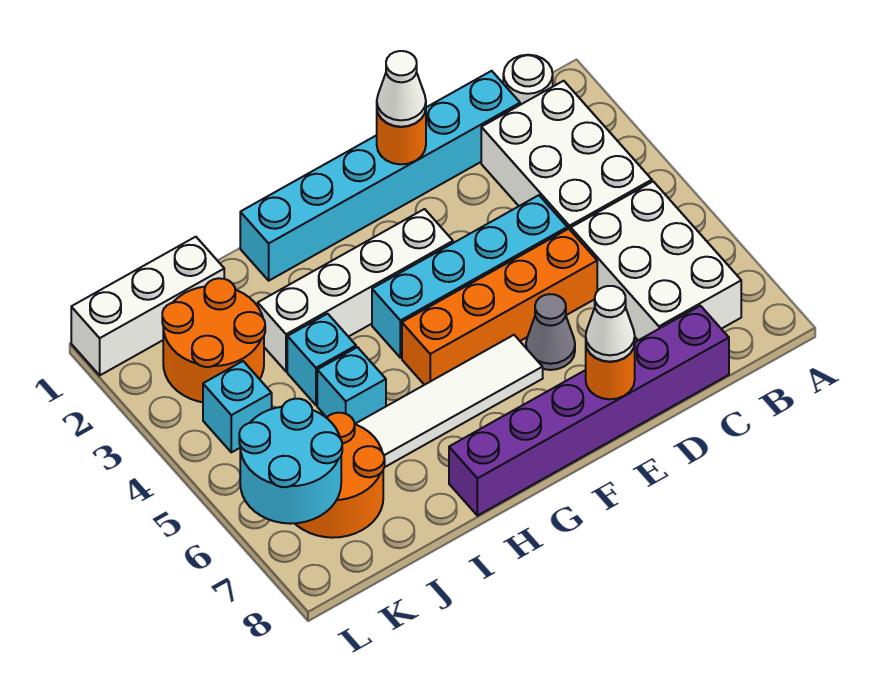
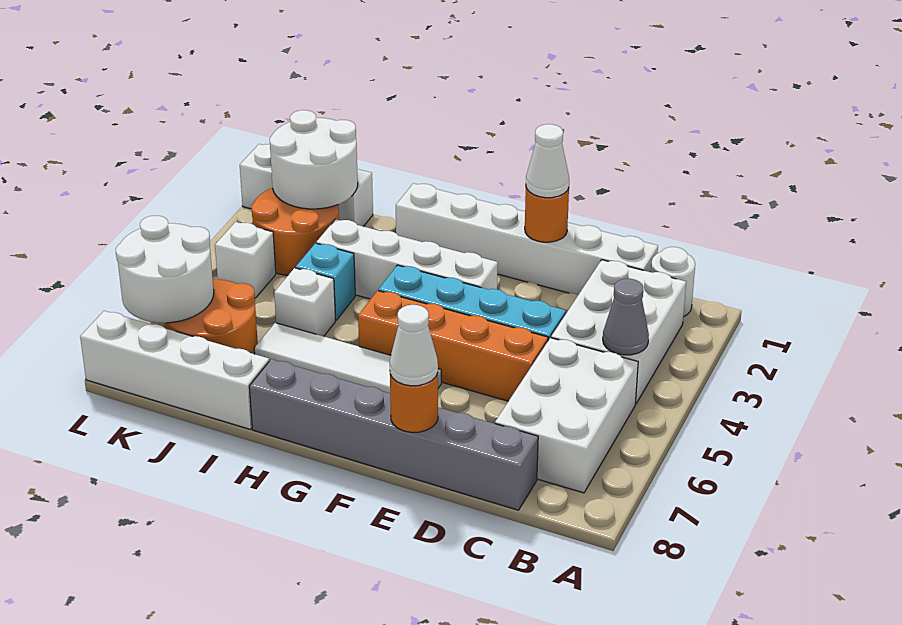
cyan brick C1:H1 level 1 -> white brick C1:H1 level 1
purple brick C8:H8 level 1 -> grey brick C8:H8 level 1
grey cone E6 level 1 -> grey cone B4 level 2
cyan brick I5 level 1 -> white brick I5 level 1
none -> white brick I8:L8 level 1
none -> white round brick J1:K2 level 2
cyan brick K4 level 1 -> white brick K4 level 1
cyan round brick K6:L7 level 2 -> white round brick K6:L7 level 2

